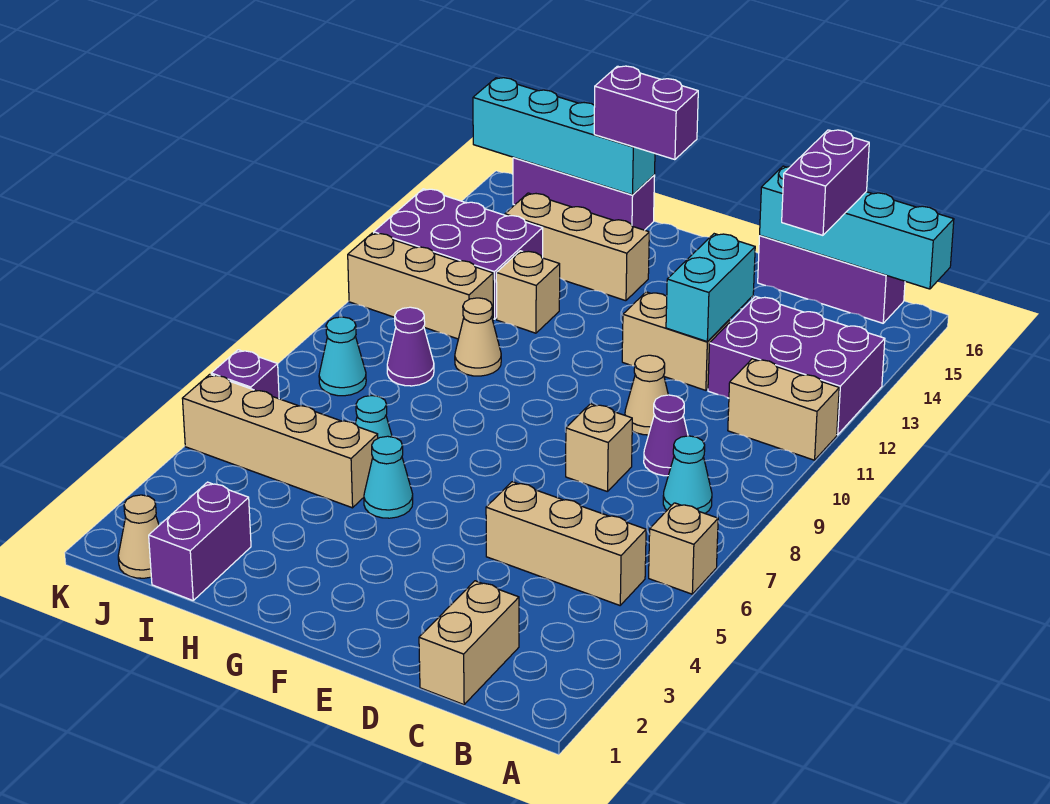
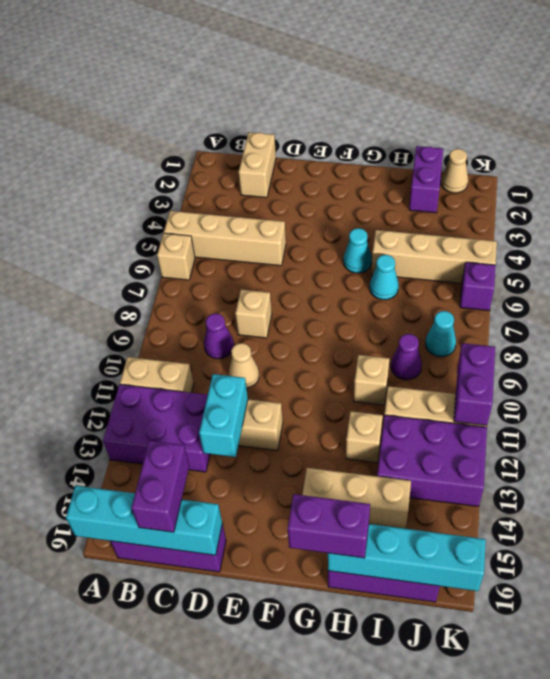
tan brick B5:D5 level 1 -> tan brick A5:D5 level 1
cyan cone B8 level 1 -> none
tan cone H10 level 1 -> tan brick H10 level 1
none -> purple brick K10:K11 level 2

